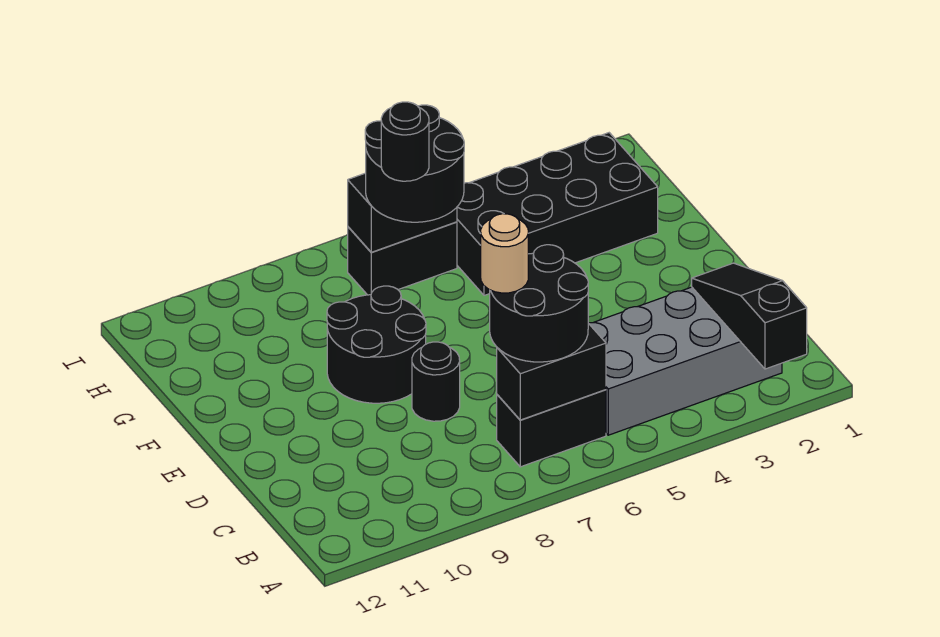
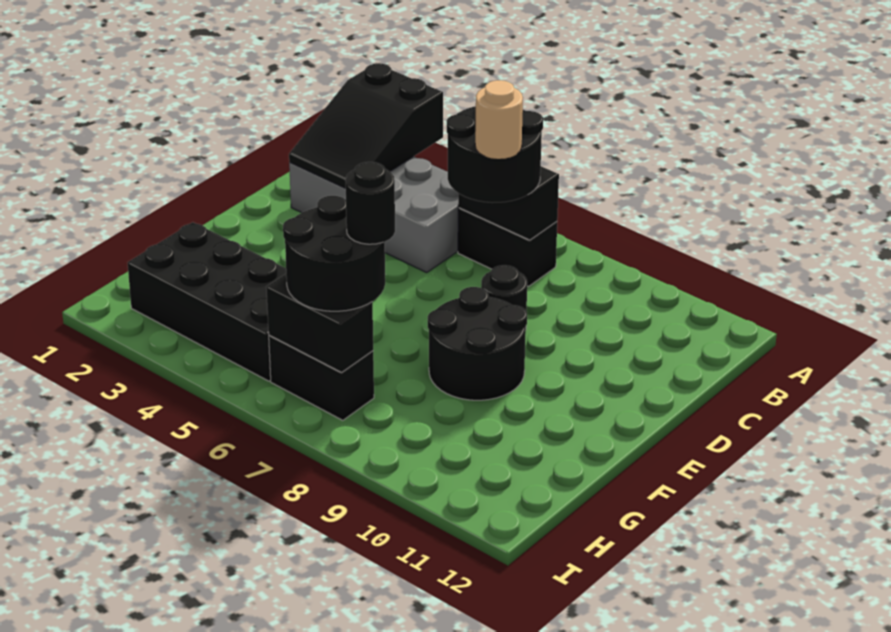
black slope A2:C2 level 2 top A -> black slope A2:C3 level 2 top A

